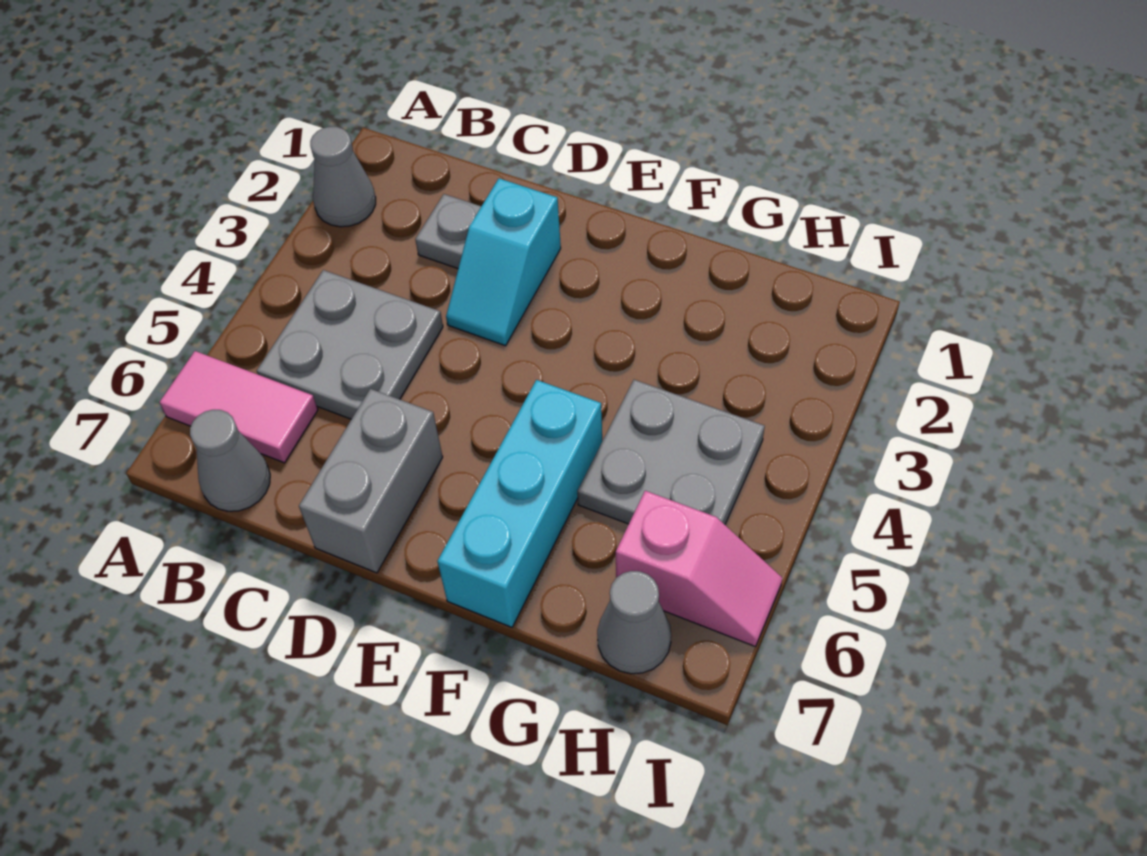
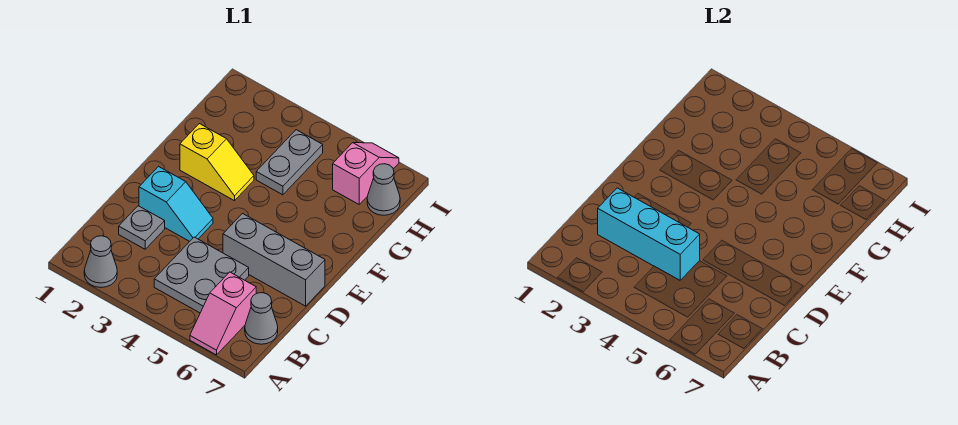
pink tile A6:B6 level 1 -> pink slope A6:B6 level 1 top B
grey brick D6:D7 level 1 -> grey brick D5:D7 level 1
none -> yellow slope F2:F3 level 1 top 2
cyan brick F5:F7 level 1 -> cyan brick C2:C4 level 2
grey plate G4:H5 level 1 -> grey plate G4:H4 level 1

